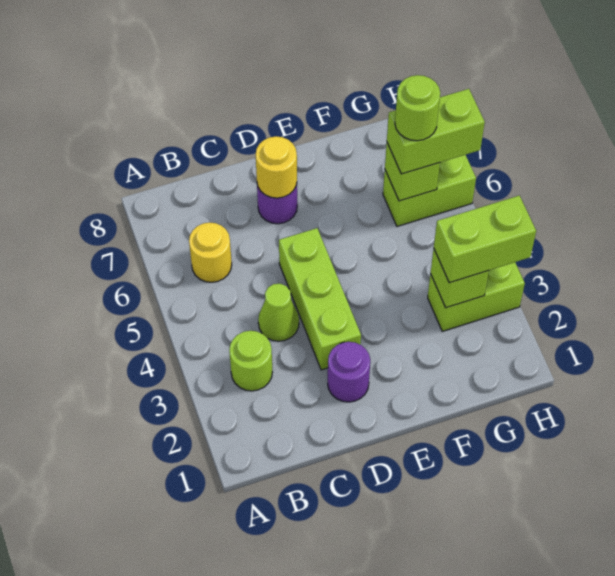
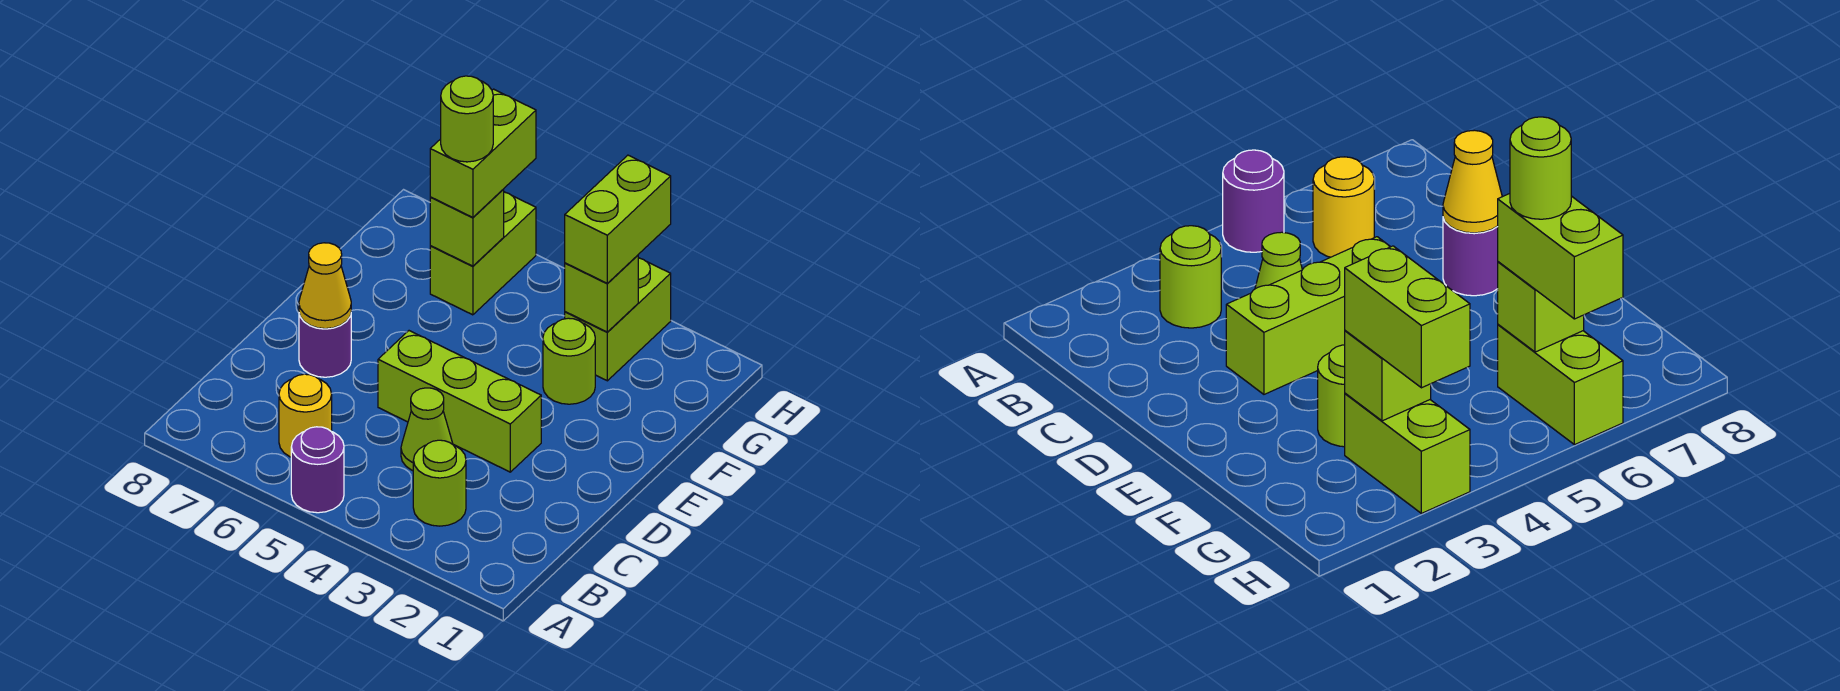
purple round brick D2 level 1 -> purple round brick A5 level 1
yellow round brick D7 level 2 -> yellow cone D7 level 2
none -> lime round brick F3 level 1

